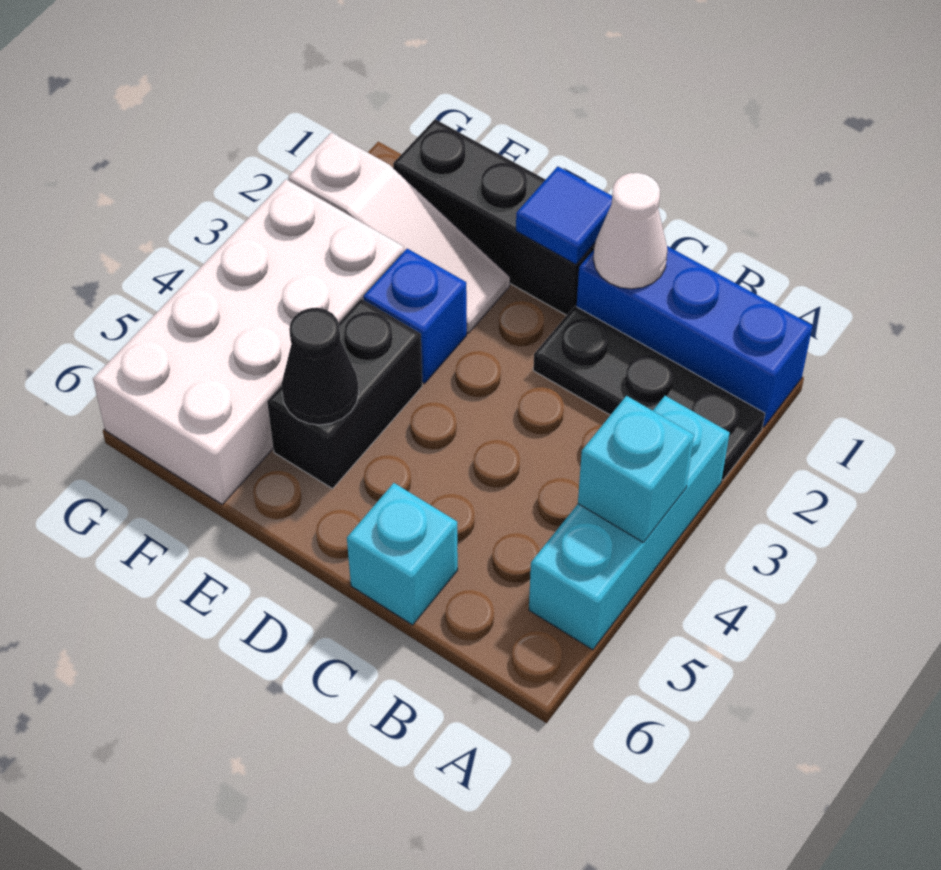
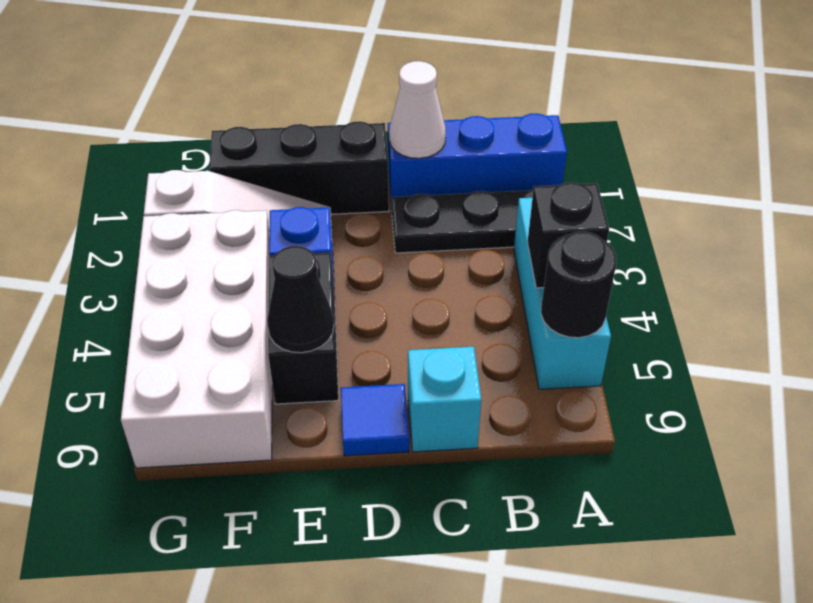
cyan brick A4 level 2 -> black brick A4 level 2
none -> black round brick A5 level 2
blue tile D1 level 2 -> blue tile D6 level 1

